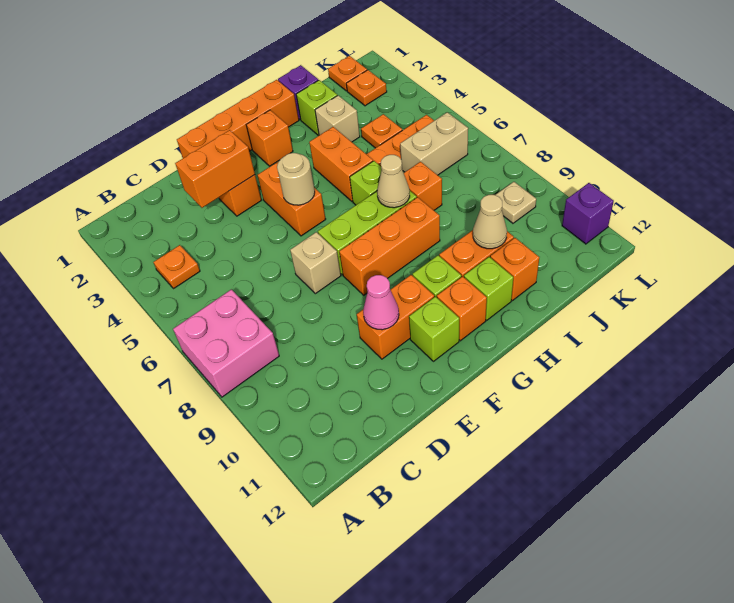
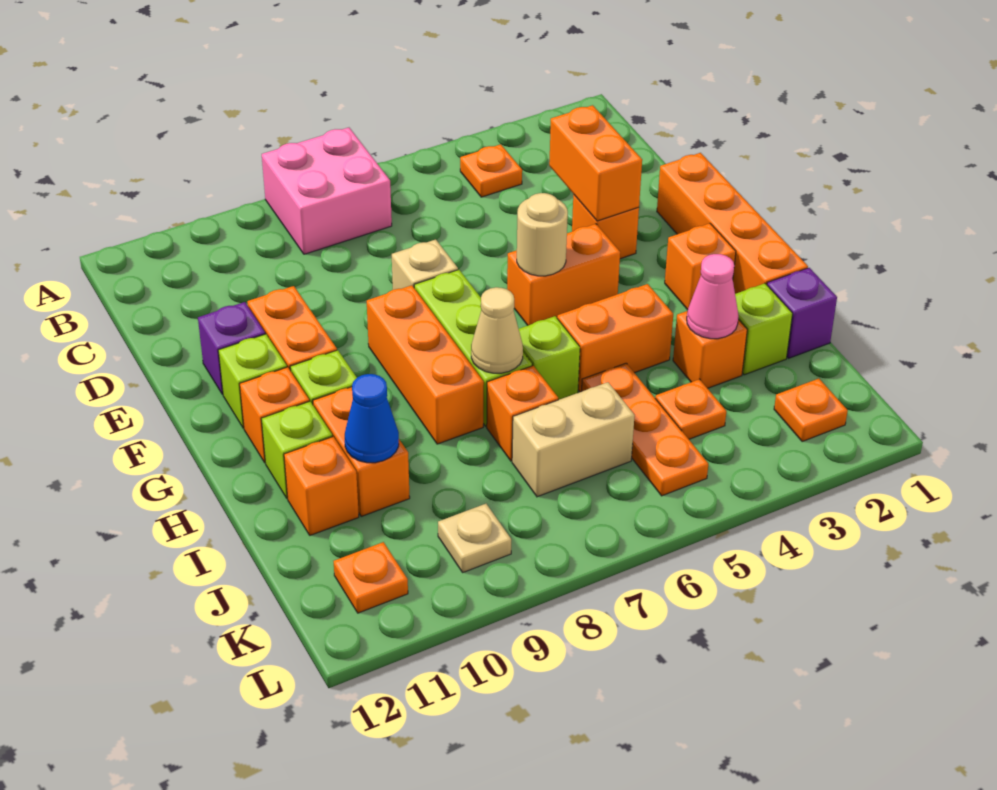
pink cone E10 level 2 -> pink cone I3 level 2
tan brick I3 level 1 -> orange brick I3 level 1
tan cone I10 level 2 -> blue cone I10 level 2
tan brick J6:K6 level 1 -> tan brick J6:J7 level 1
orange plate K1 level 1 -> orange plate K11 level 1
purple brick L11 level 1 -> purple brick E11 level 1

